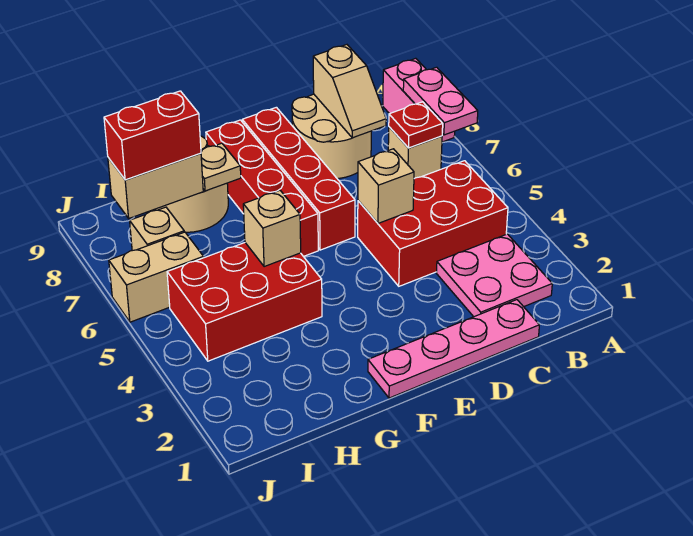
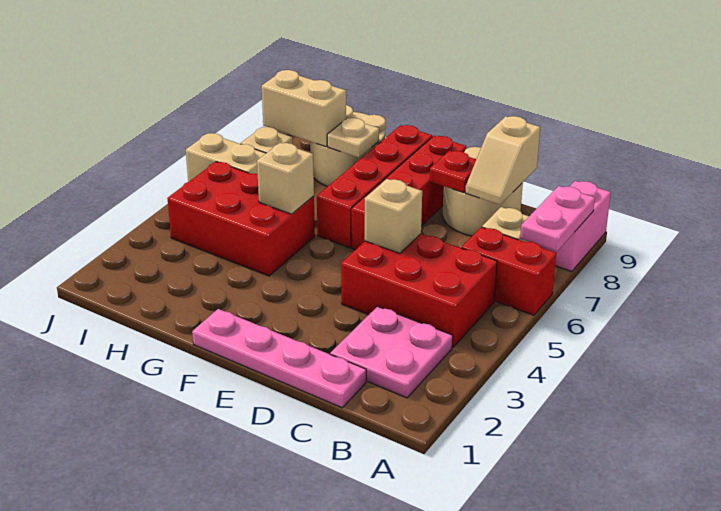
red plate B7 level 2 -> red plate D8 level 2
red brick H8:I8 level 3 -> red brick A6:B6 level 1

